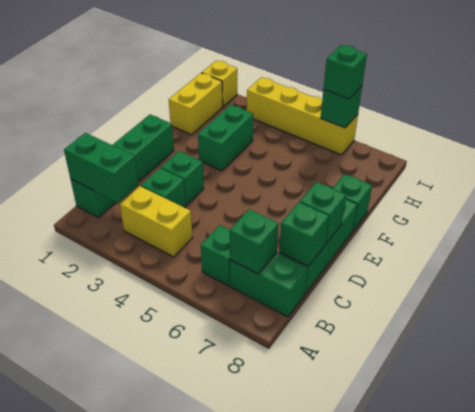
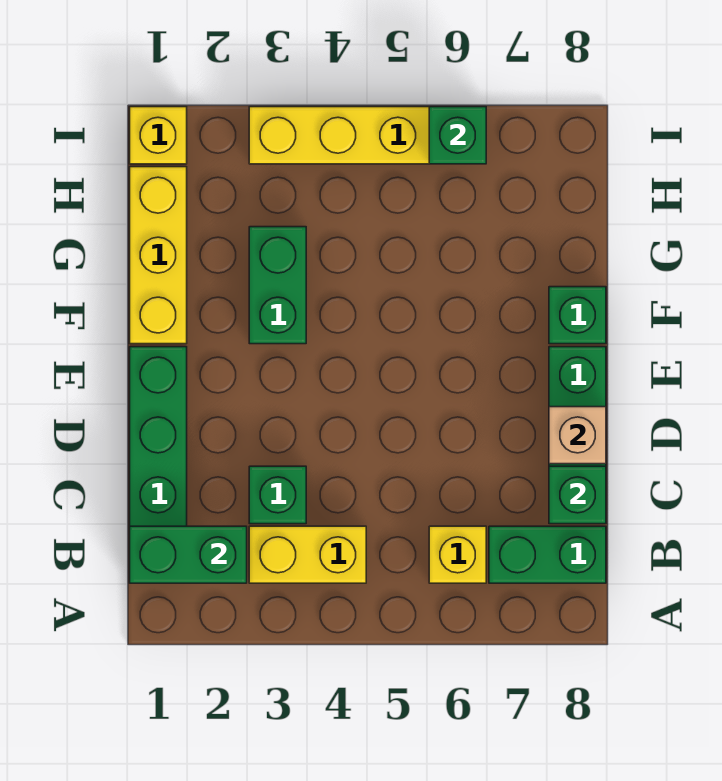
green brick B6 level 1 -> yellow brick B6 level 1
green brick B7 level 2 -> none
green brick D3 level 1 -> none
green brick D8 level 2 -> tan brick D8 level 2
yellow brick G1:H1 level 1 -> yellow brick F1:H1 level 1
green brick I6 level 3 -> none

